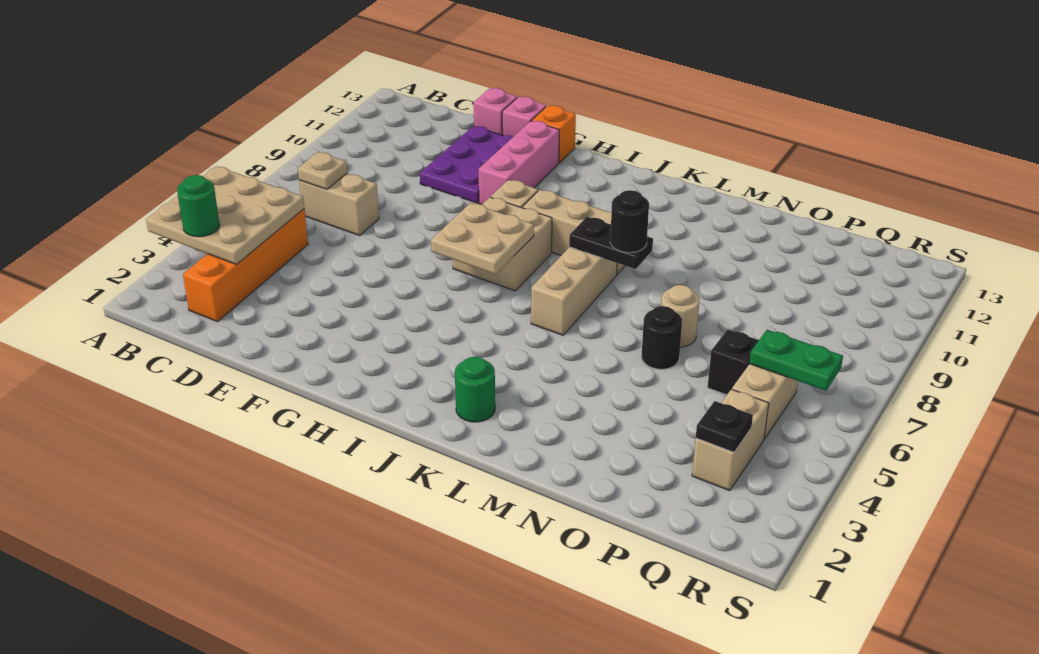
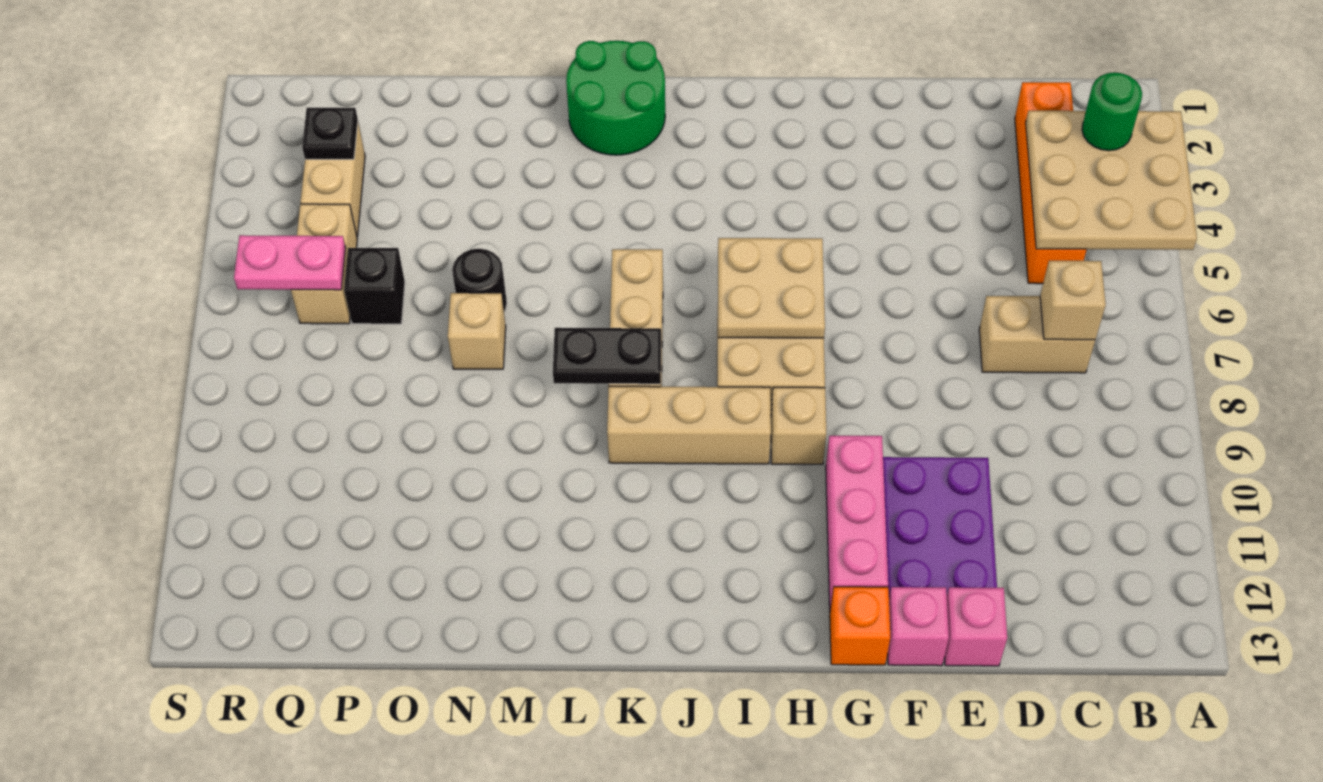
tan plate C7 level 2 -> tan brick C7 level 2
green round brick K2 level 1 -> green round brick K1:L2 level 1
black round brick L8 level 3 -> none
tan round brick N7 level 1 -> tan brick N7 level 1
green plate Q6:R6 level 2 -> pink plate Q6:R6 level 2

